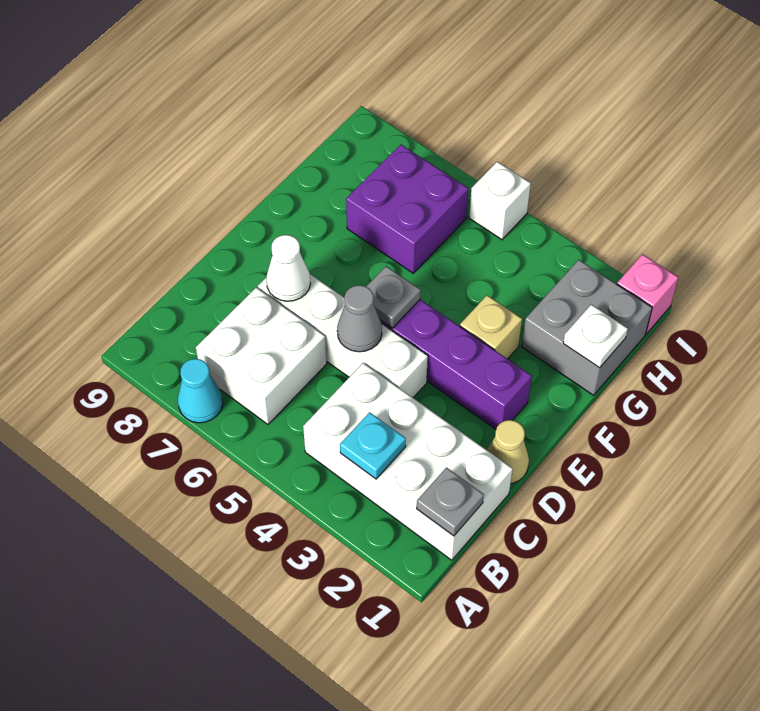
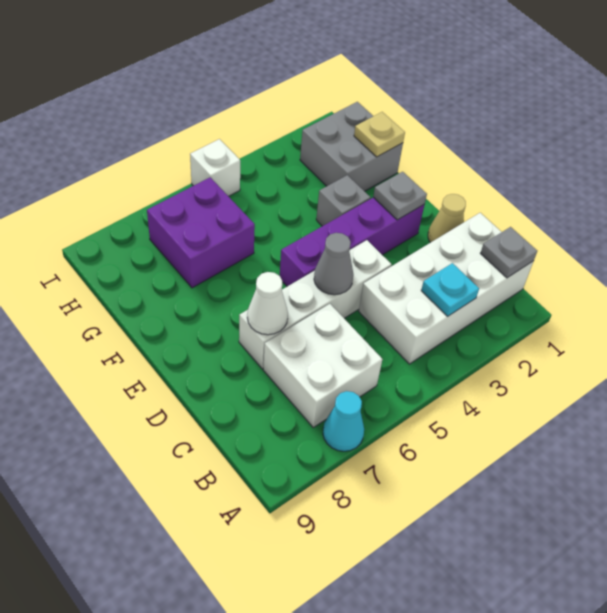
grey plate E5 level 2 -> grey plate E2 level 2
tan brick F3 level 1 -> grey brick F3 level 1
white plate G1 level 2 -> tan plate G1 level 2
pink brick I1 level 1 -> none

